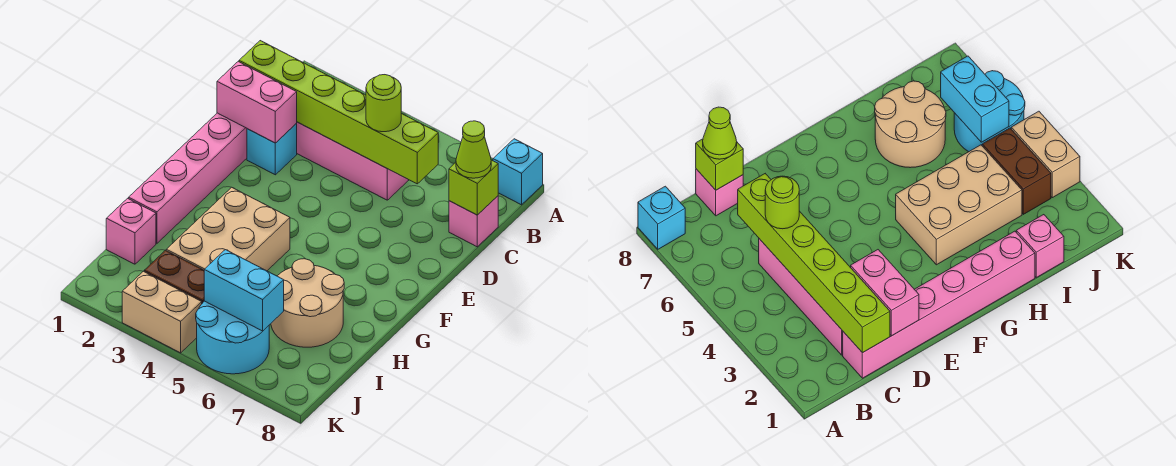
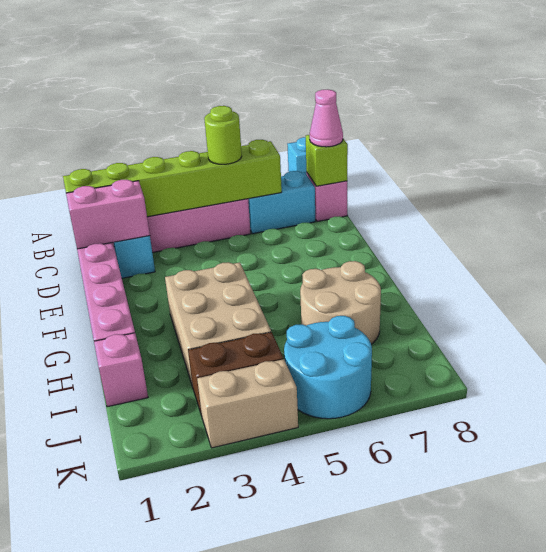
lime cone C8 level 3 -> pink cone C8 level 3
cyan brick J5:J6 level 2 -> cyan brick C6:C7 level 1

